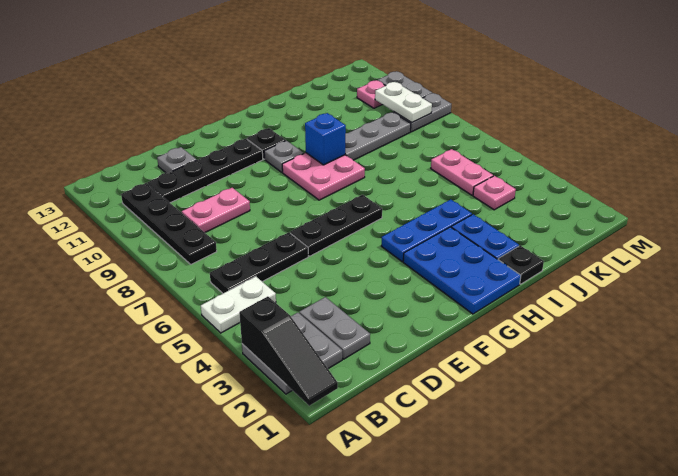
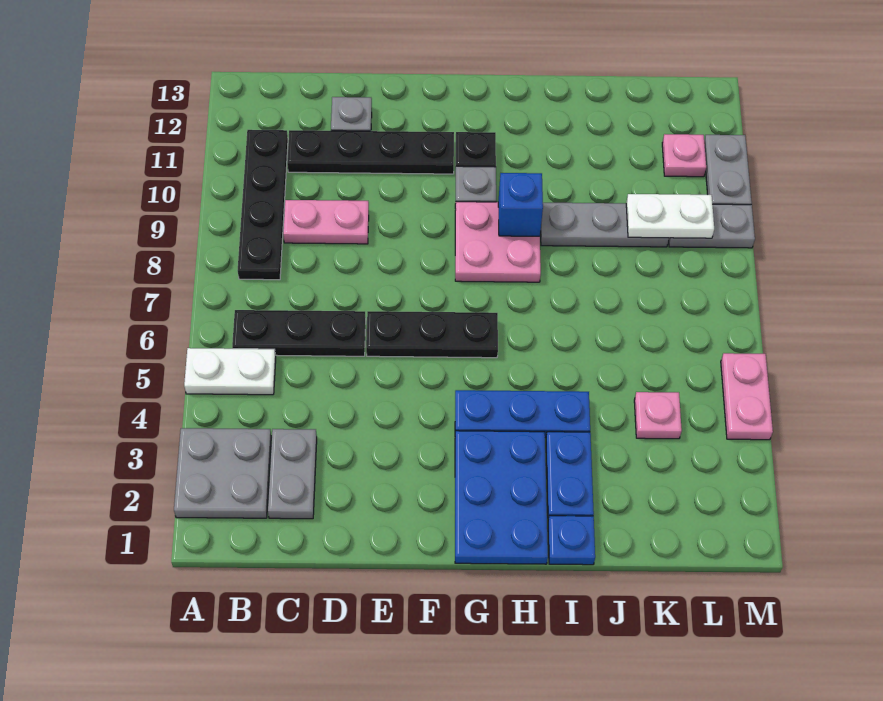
black slope A1:A3 level 2 top 3 -> none
black plate I1 level 1 -> blue plate I1 level 1
pink plate K5:K6 level 1 -> pink plate M4:M5 level 1
white plate L9:L10 level 2 -> white plate K9:L9 level 2

